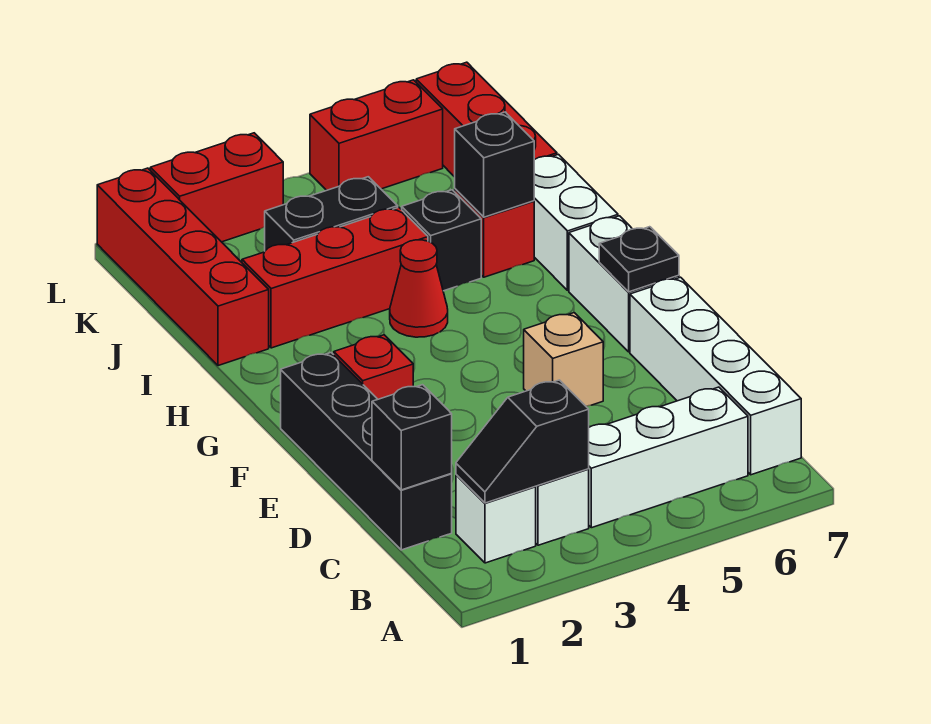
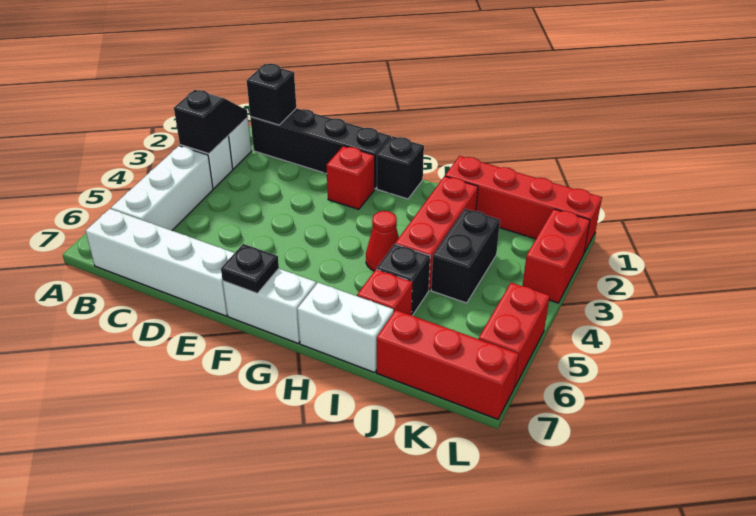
tan brick E5 level 1 -> none
black brick I6 level 2 -> black brick G1 level 1

